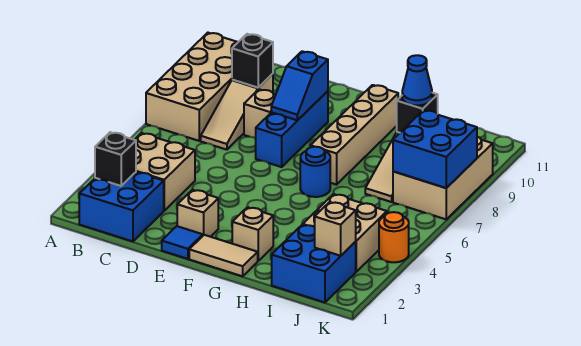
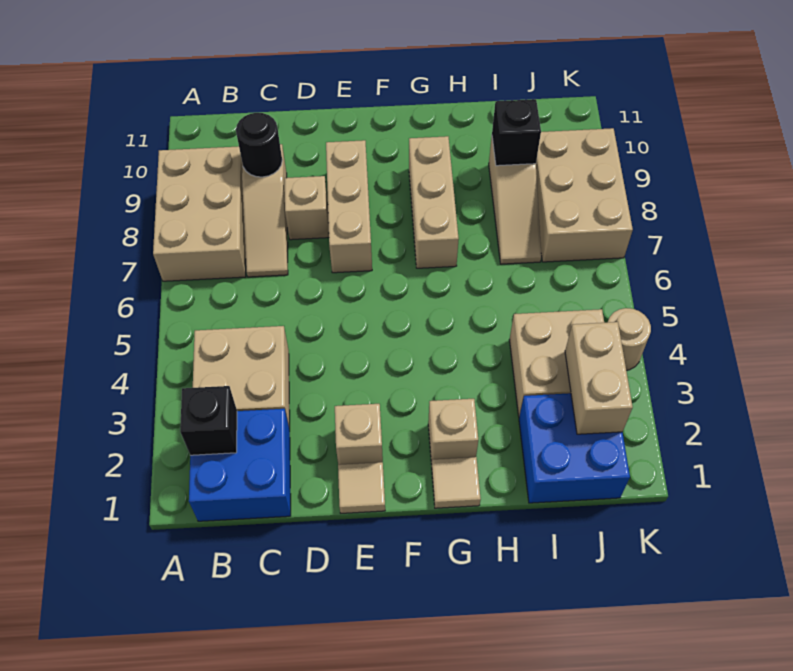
tan brick A7:B10 level 1 -> tan brick A7:B9 level 1
black brick C9 level 2 -> black round brick C9 level 2
blue tile E1 level 1 -> tan tile E1 level 1
blue brick E7:E9 level 1 -> tan brick E7:E9 level 1
blue slope E8:E9 level 2 top 9 -> none
tan tile F1:G1 level 1 -> tan tile G1 level 1
blue round brick G6 level 1 -> none
tan brick G7:G10 level 1 -> tan brick G7:G9 level 1
blue cone I9 level 3 -> none
tan brick J2 level 2 -> tan brick J2:J3 level 2
blue brick J7:K8 level 2 -> none
orange round brick K4 level 1 -> tan round brick K4 level 1

